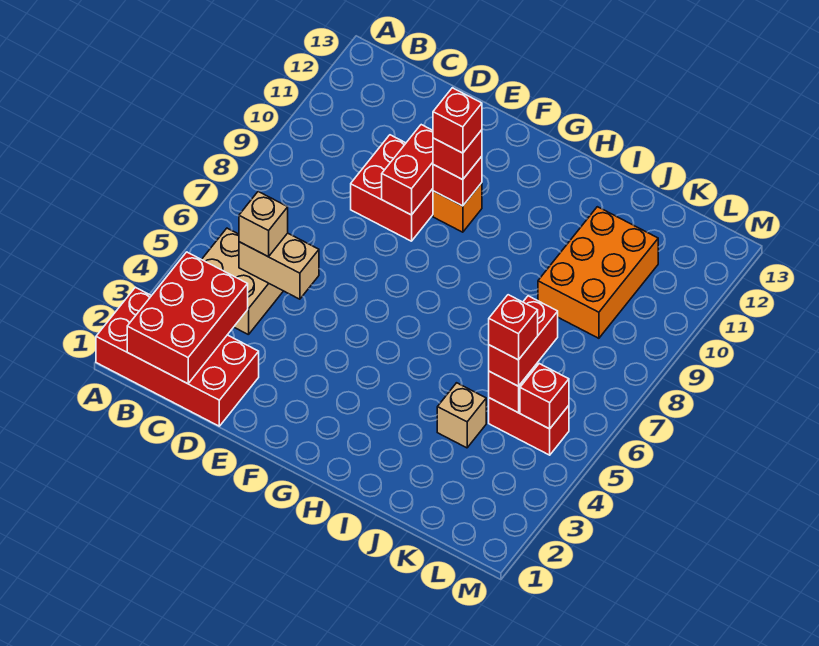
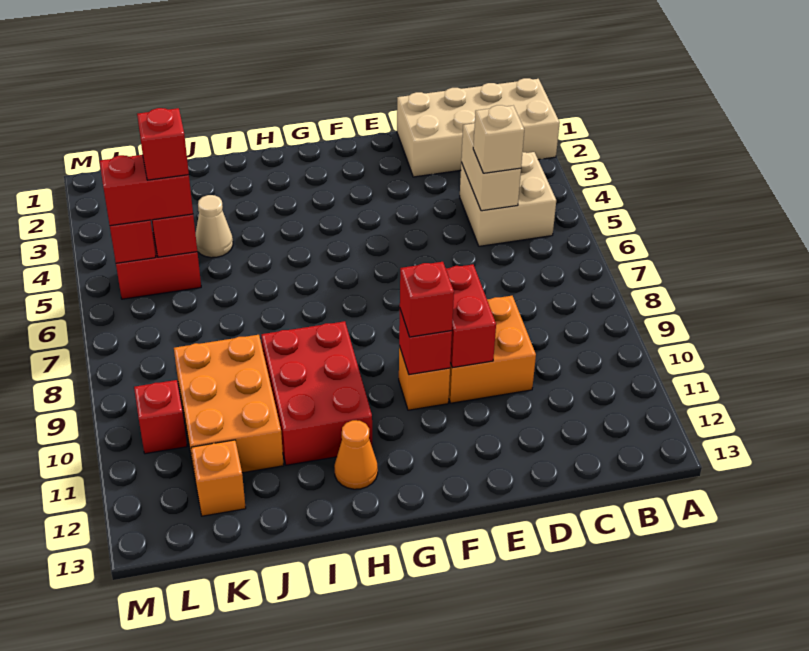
red brick A1:D2 level 1 -> tan brick A1:D2 level 1
red brick B1:C3 level 2 -> red brick H9:I11 level 1
tan brick C5:D5 level 2 -> tan brick C4:C5 level 2
red brick D9:E10 level 1 -> orange brick D9:E10 level 1
red brick F10 level 4 -> red brick L10 level 1
none -> orange cone H12 level 1
tan brick J4 level 1 -> tan cone J4 level 1
red brick K5:K6 level 3 -> red brick K5:L5 level 3
none -> orange brick K12 level 1

